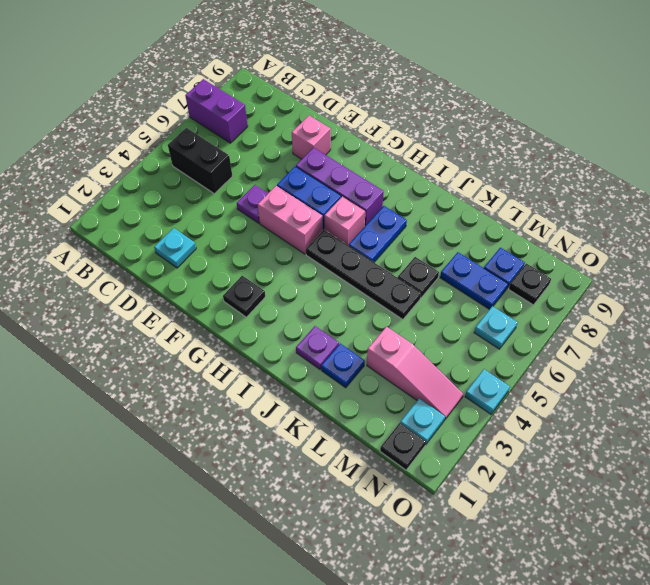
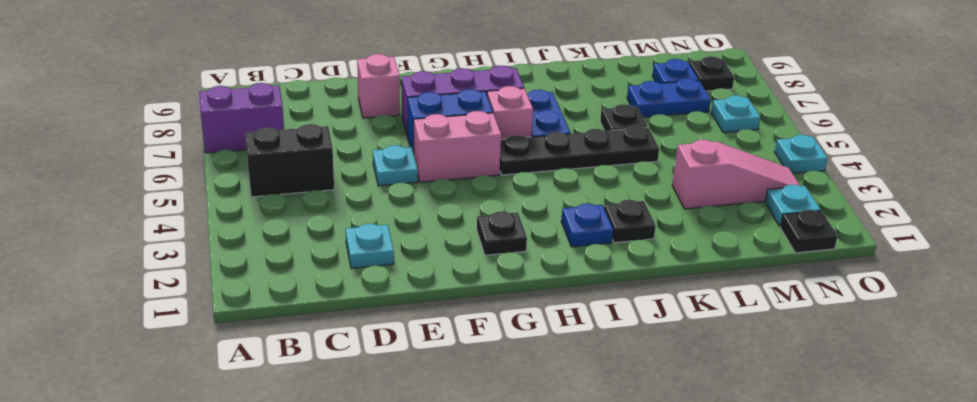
purple plate E5 level 1 -> cyan plate E5 level 1
purple plate J2 level 1 -> black plate J2 level 1
blue plate K2 level 1 -> blue plate I2 level 1

